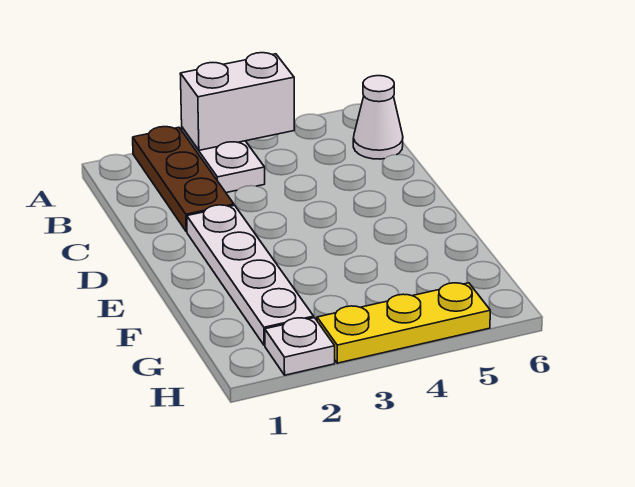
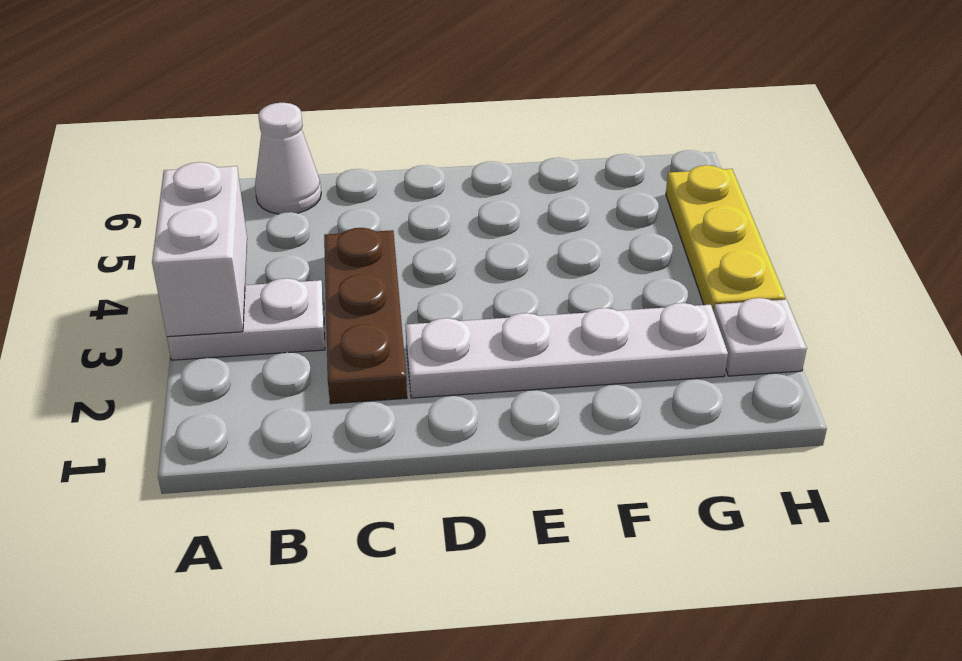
brown plate A2:C2 level 1 -> brown plate C2:C4 level 1

